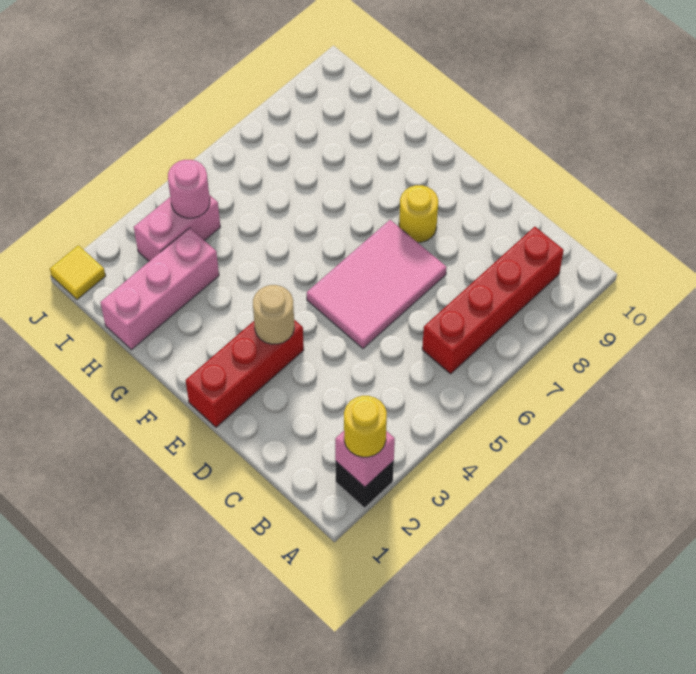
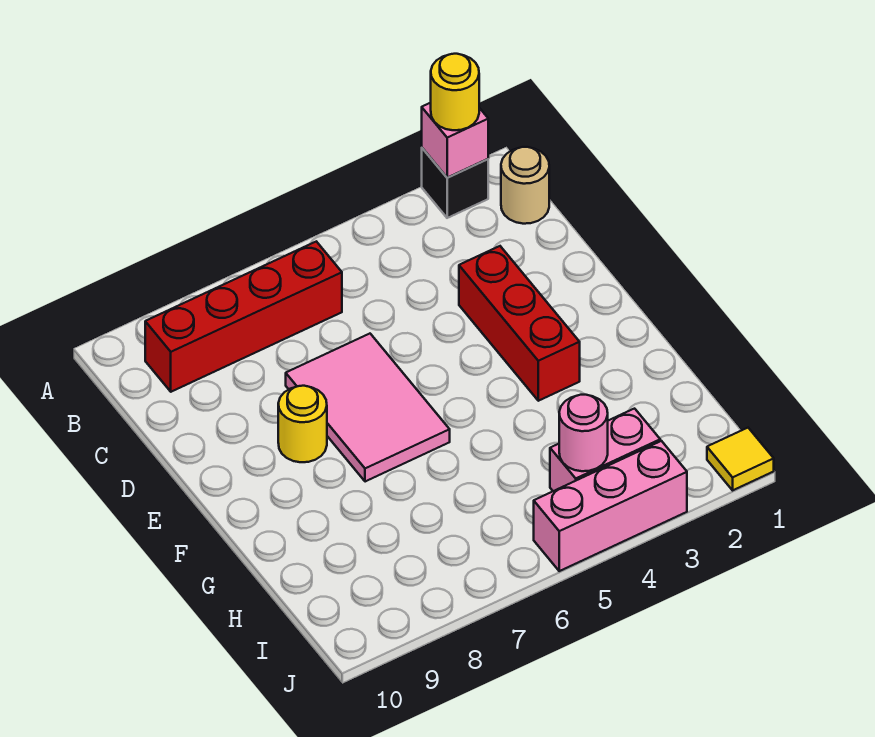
pink tile D5:E7 level 1 -> pink tile D6:F7 level 1
red brick E1:E3 level 1 -> red brick D3:F3 level 1
tan round brick E3 level 2 -> tan round brick B1 level 1
pink brick H1:H3 level 1 -> pink brick J3:J5 level 1

